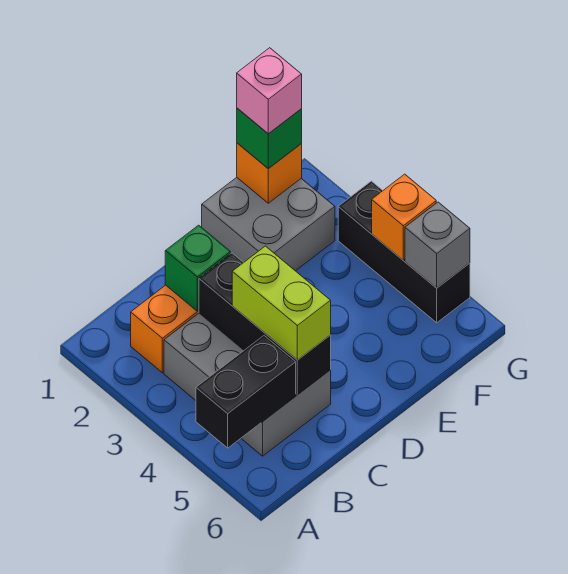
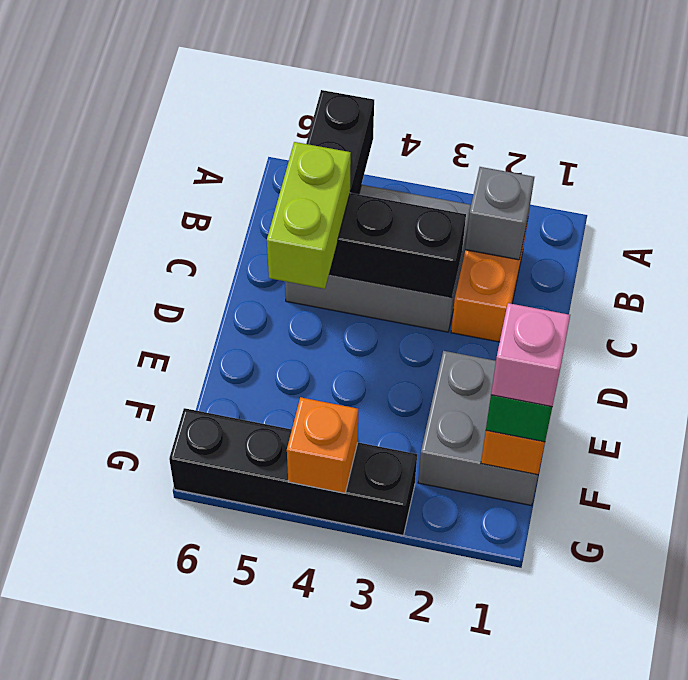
green brick C2 level 2 -> none
lime brick C4:C5 level 3 -> lime brick C5:D5 level 3
black brick G3:G5 level 1 -> black brick G3:G6 level 1
grey brick G5 level 2 -> grey brick B2 level 2

